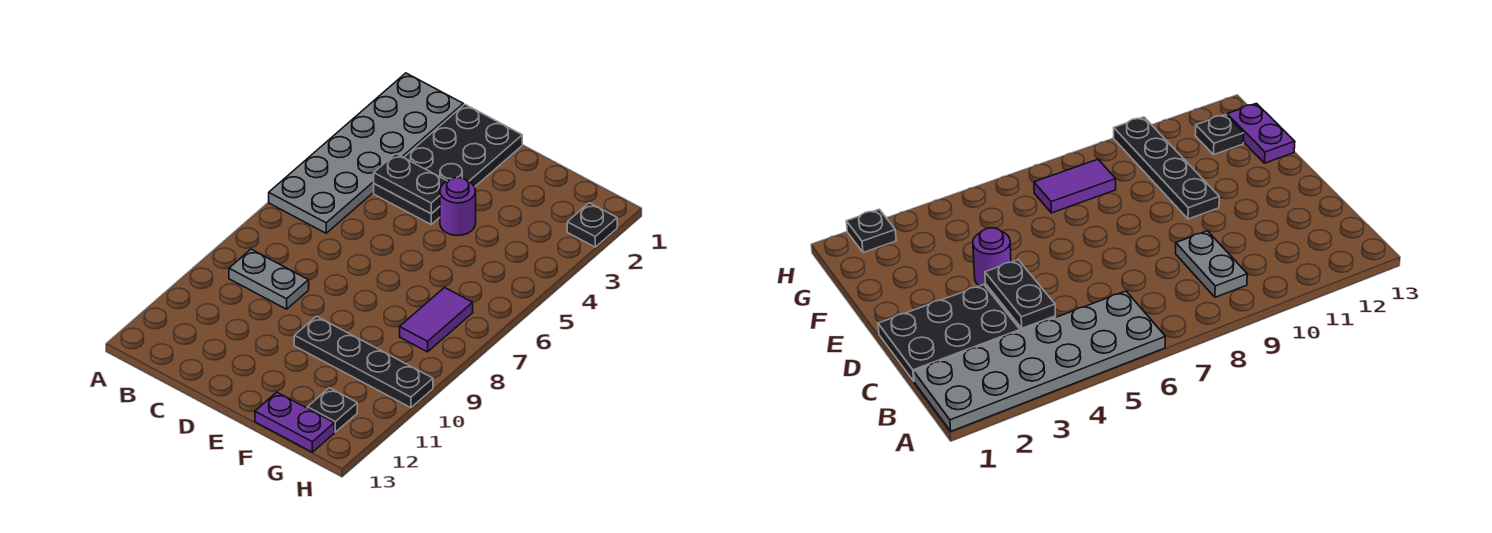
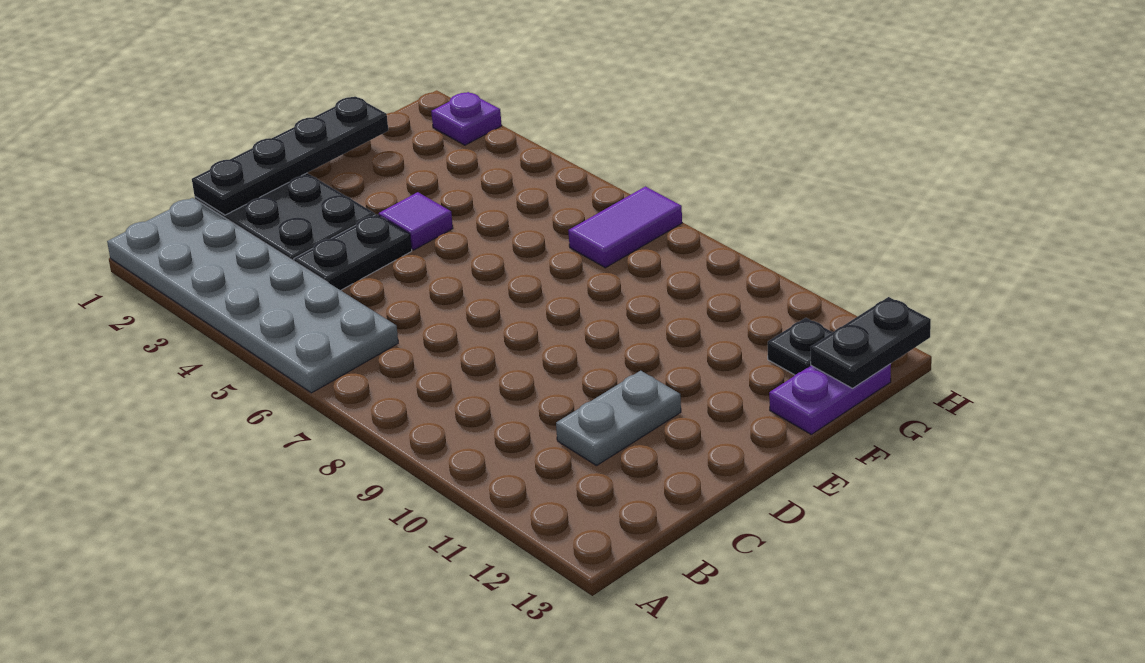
grey plate B9:C9 level 1 -> grey plate C11:D11 level 1
black plate C4:D4 level 2 -> black plate G13:H13 level 2
purple round brick E4 level 1 -> purple tile E4 level 1
black plate E10:H10 level 1 -> black plate C1:F1 level 2
purple tile G7:G8 level 1 -> purple tile G7:H7 level 1
black plate H2 level 1 -> purple plate H2 level 1

